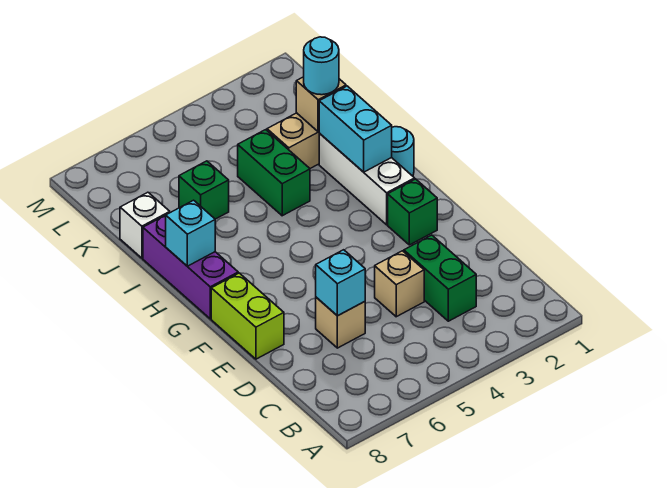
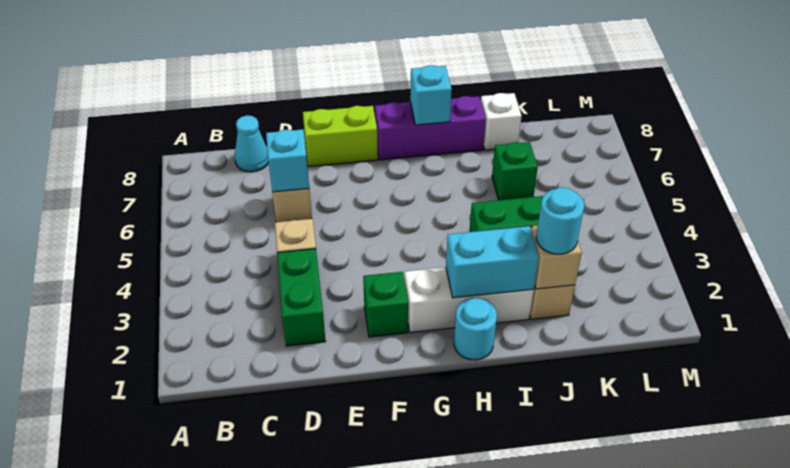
green brick C3:D3 level 1 -> green brick D2:D3 level 1
none -> cyan cone C8 level 1

